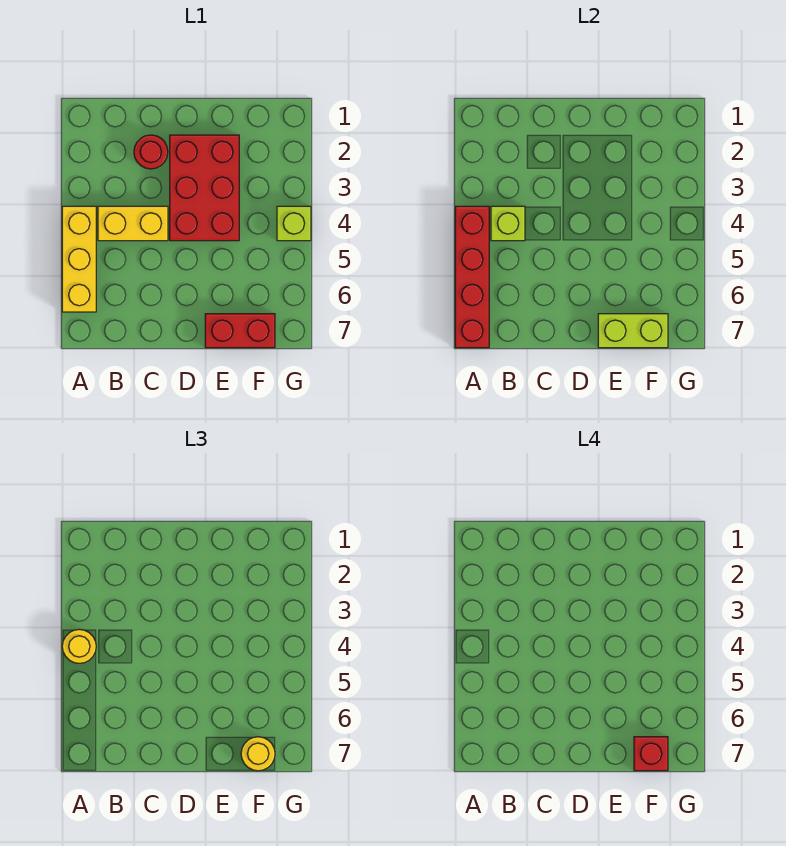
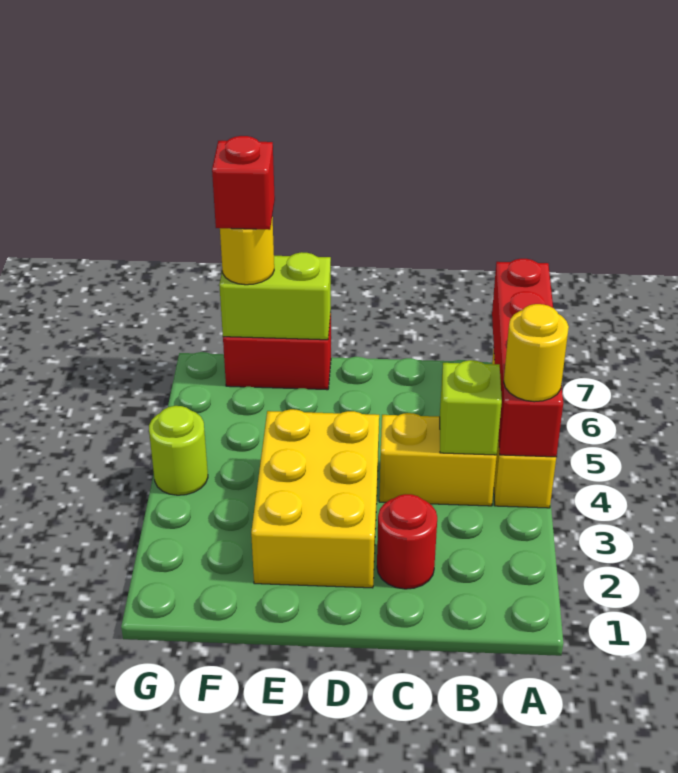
red brick D2:E4 level 1 -> yellow brick D2:E4 level 1
lime brick G4 level 1 -> lime round brick G4 level 1

